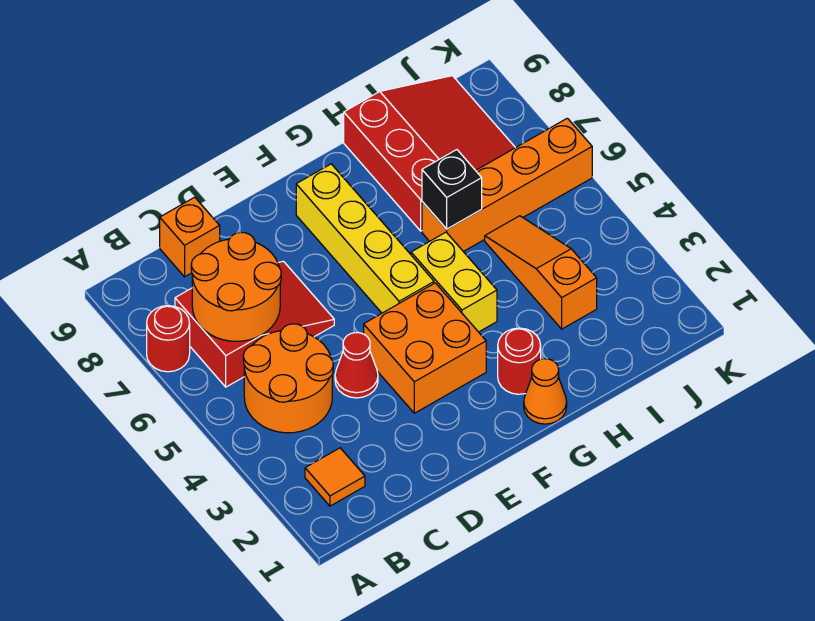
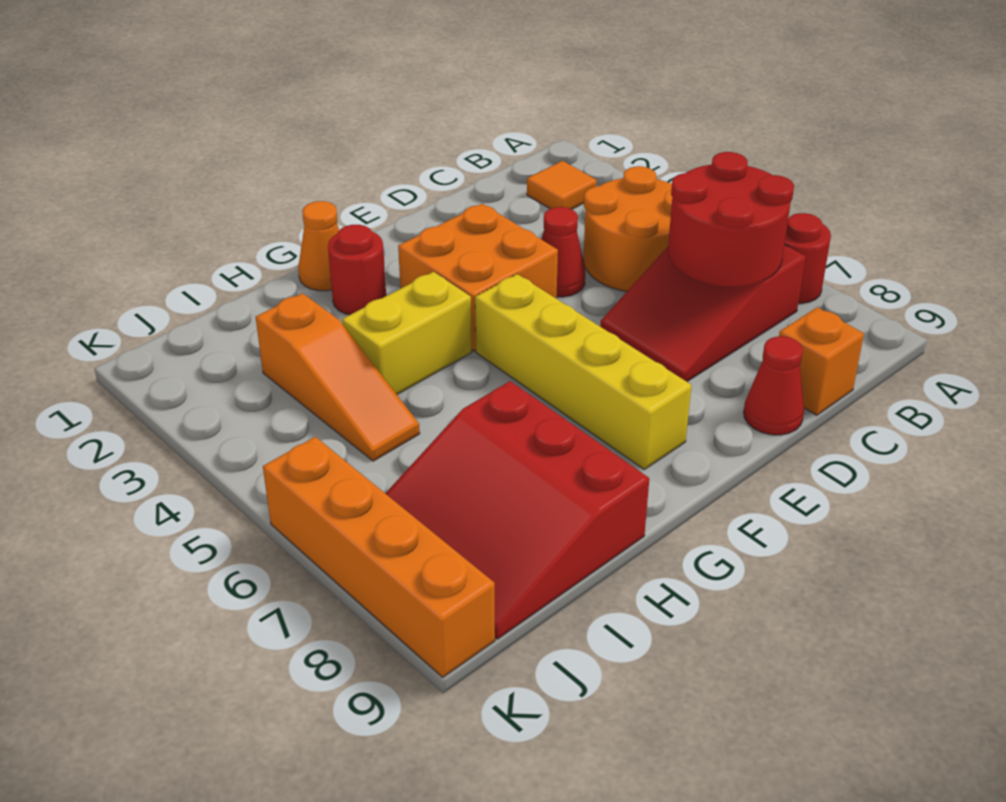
orange round brick B6:C7 level 2 -> red round brick B6:C7 level 2
none -> red cone D9 level 1
yellow brick G4:G5 level 1 -> yellow brick G4:H4 level 1
orange brick H6:K6 level 1 -> orange brick K6:K9 level 1
black brick H6 level 2 -> none

